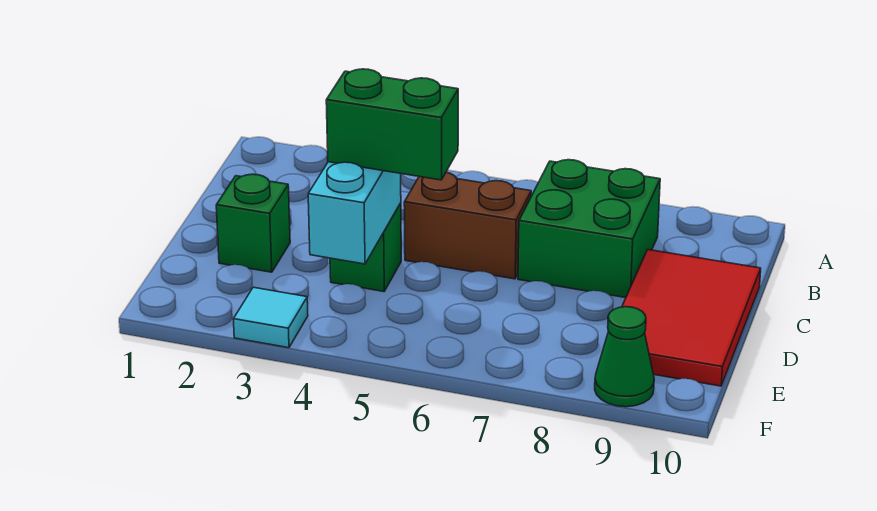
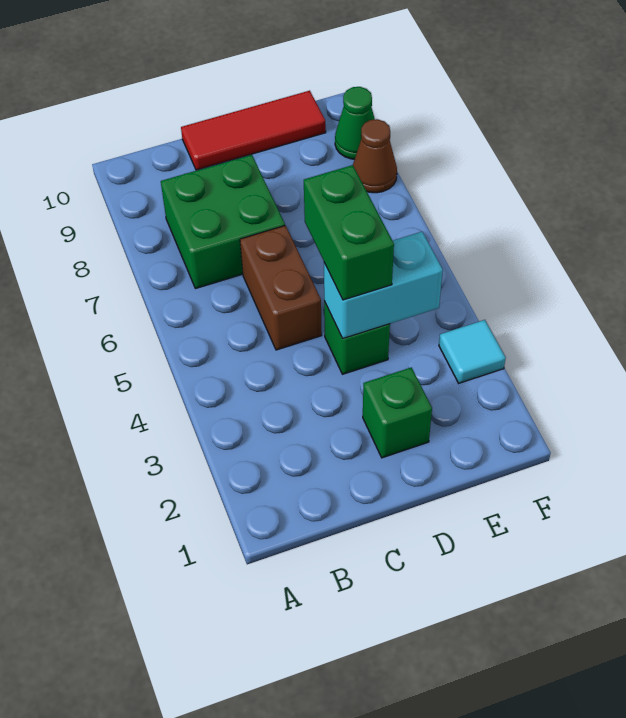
red tile C9:E10 level 1 -> red tile C10:E10 level 1
none -> brown cone F8 level 1

